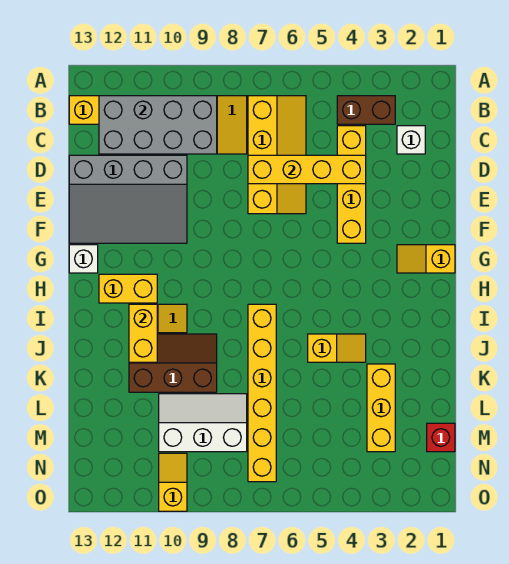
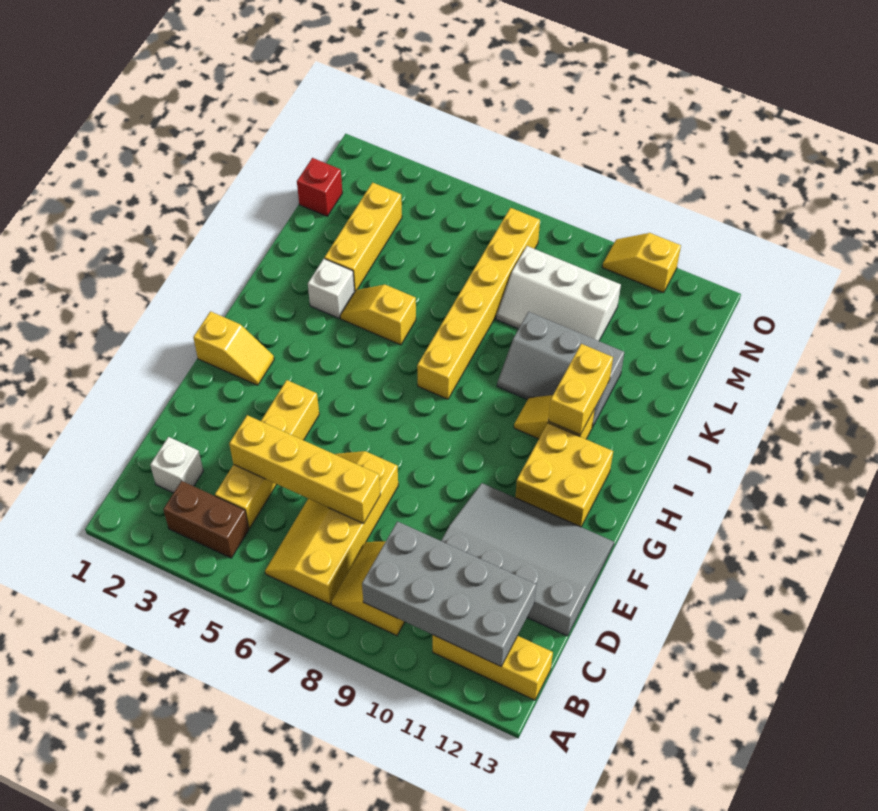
white brick G13 level 1 -> white brick J3 level 1
yellow brick H11:H12 level 1 -> yellow brick G11:H12 level 1
brown slope J9:K11 level 1 top K -> grey slope J9:K11 level 1 top K
yellow slope N10:O10 level 1 top O -> yellow slope O10:O11 level 1 top 11

